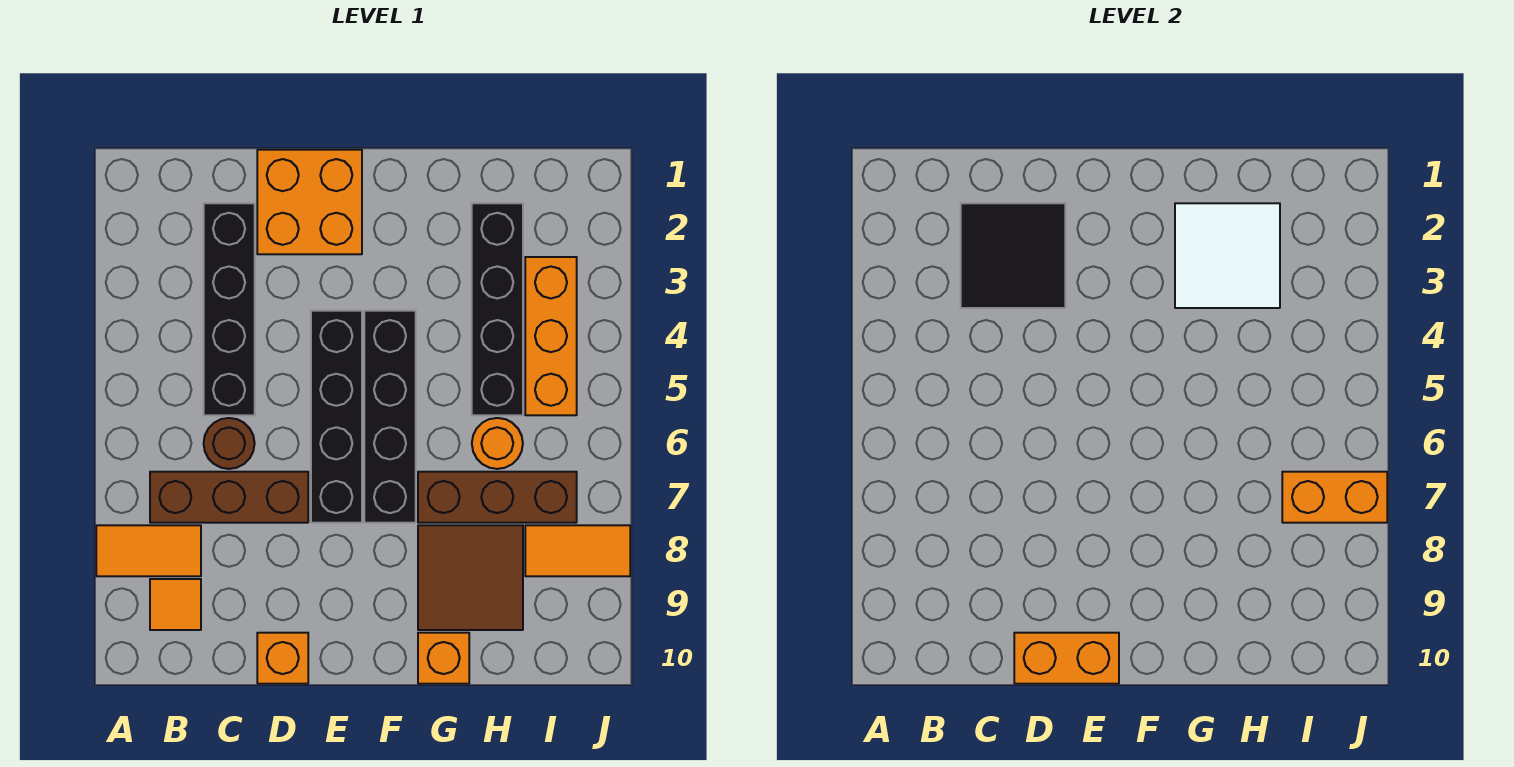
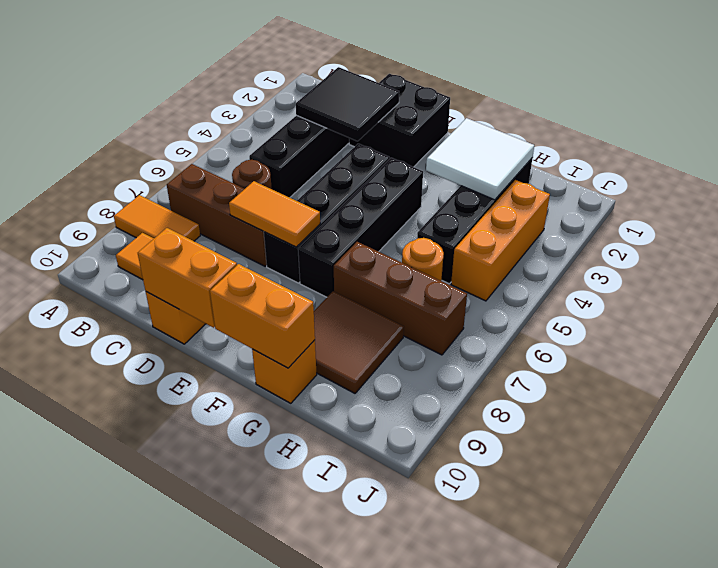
orange brick D1:E2 level 1 -> black brick D1:E2 level 1
orange brick I7:J7 level 2 -> orange brick F10:G10 level 2
orange tile I8:J8 level 1 -> orange tile D7:E7 level 2

